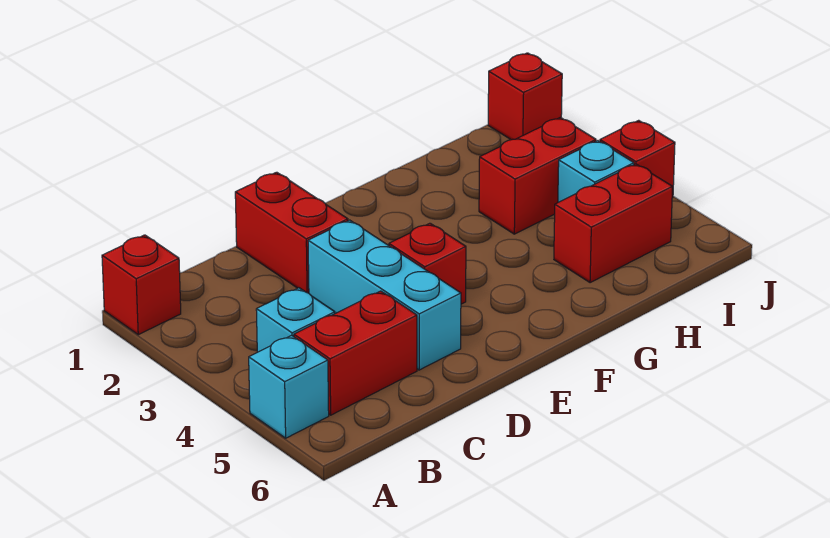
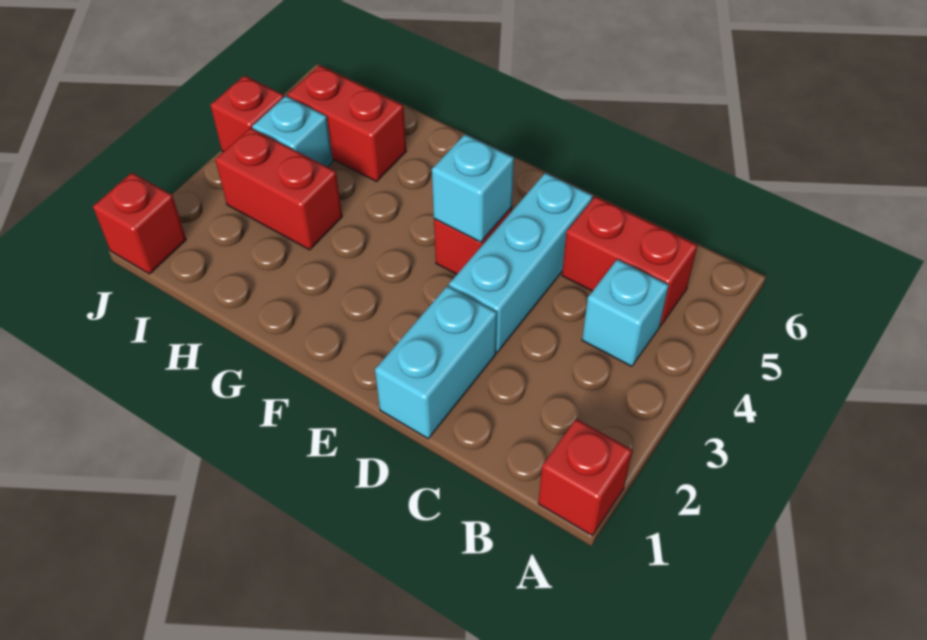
cyan brick A5 level 1 -> cyan brick E4 level 2
red brick D1:D2 level 1 -> cyan brick D1:D2 level 1

